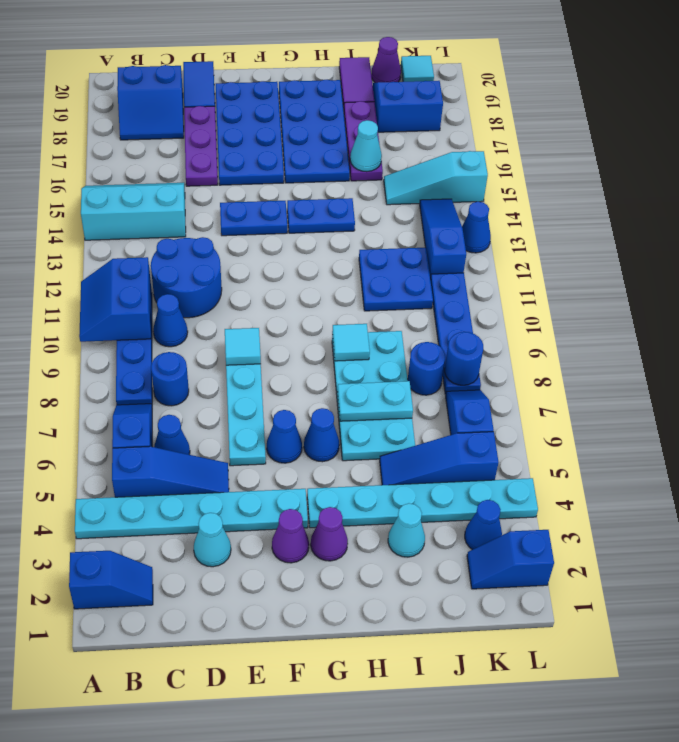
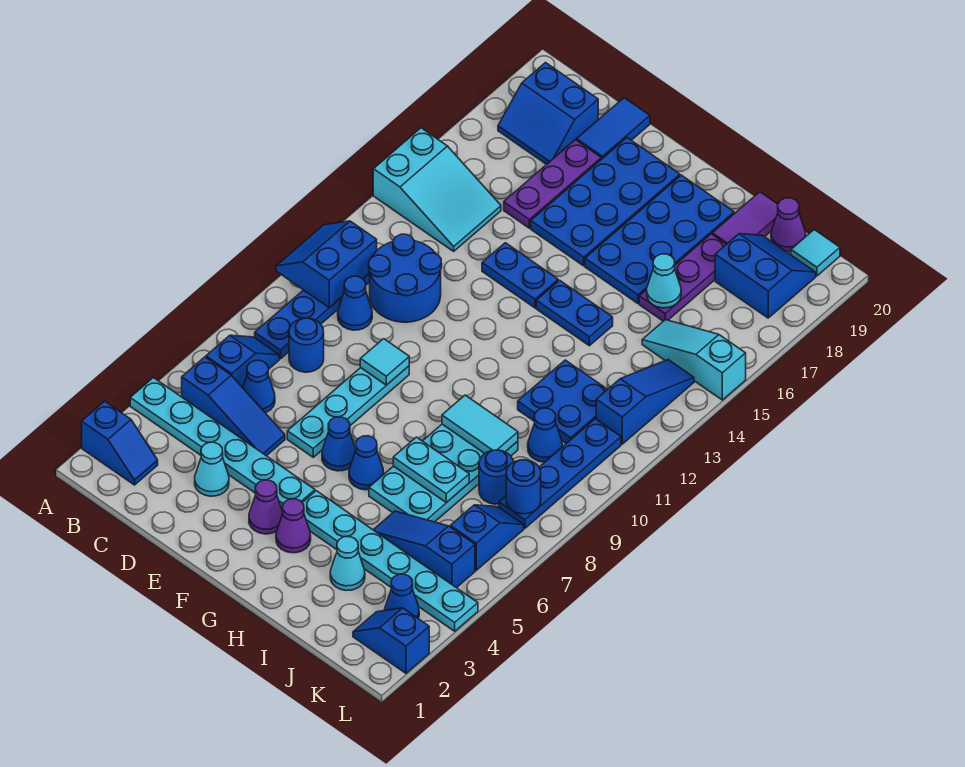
cyan slope A14:C15 level 1 top 14 -> cyan slope A14:C15 level 1 top A
cyan tile H9 level 2 -> cyan tile H9:I9 level 2
blue cone L13 level 1 -> blue cone J10 level 1

